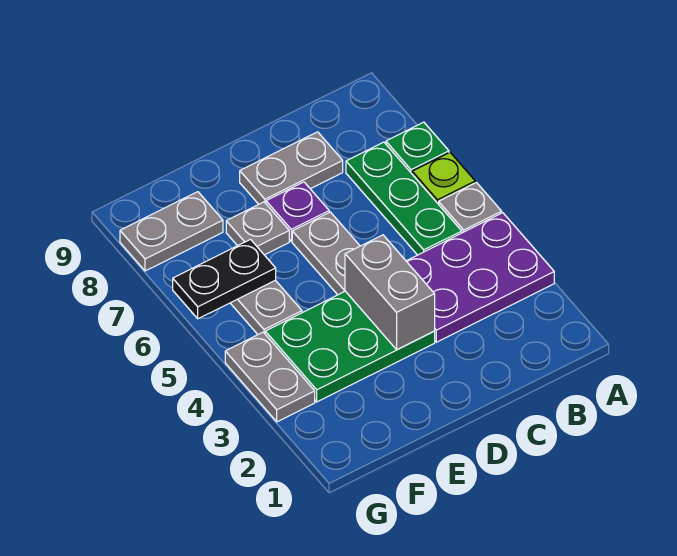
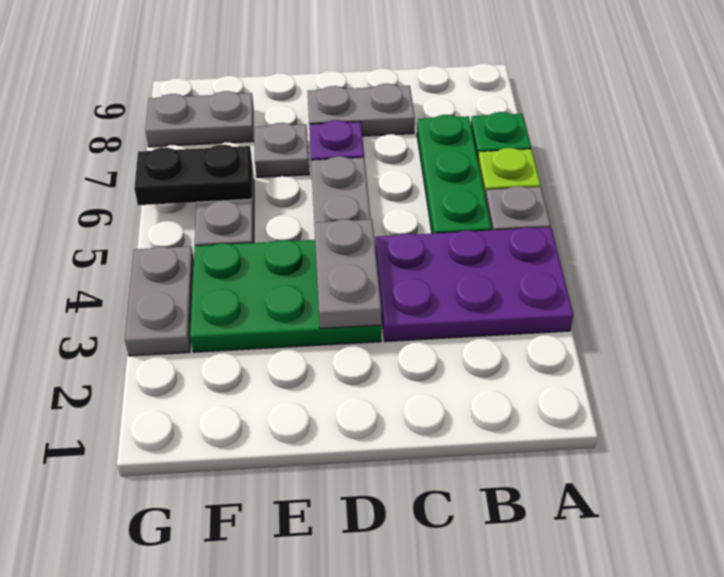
grey brick D3:D4 level 2 -> grey plate D3:D4 level 2

